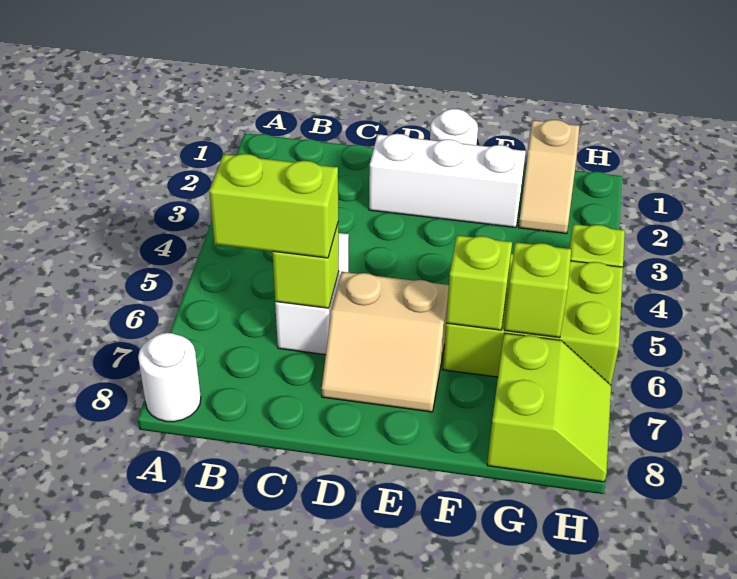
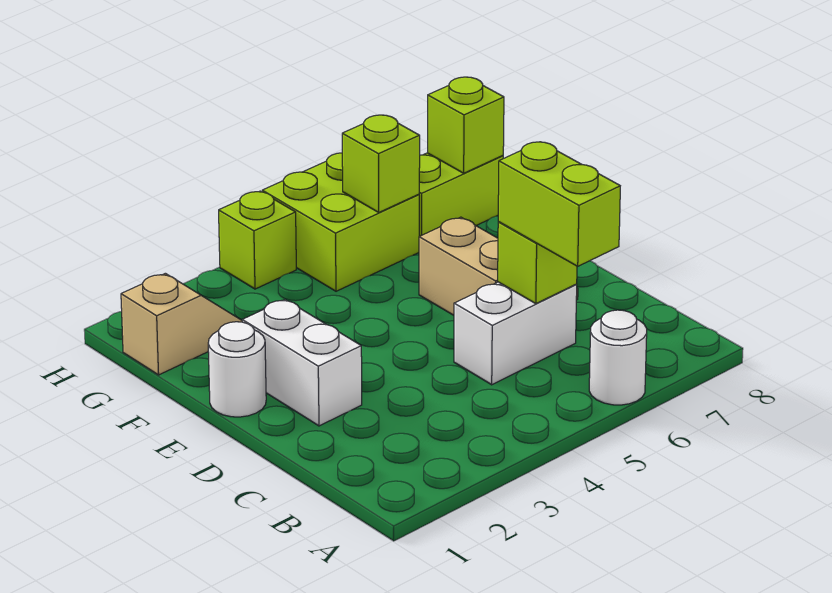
white round brick A8 level 1 -> white round brick A6 level 1
white brick D2:F2 level 1 -> white brick D2:E2 level 1
lime brick F5:H6 level 1 -> lime brick G5:H6 level 1
lime brick F6 level 2 -> lime brick G8 level 2

